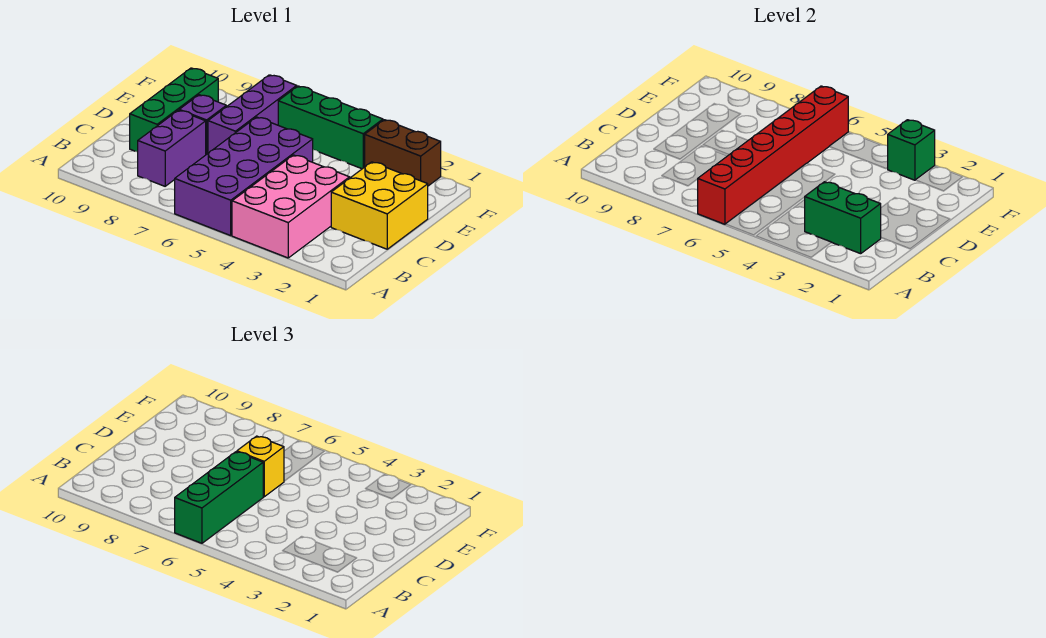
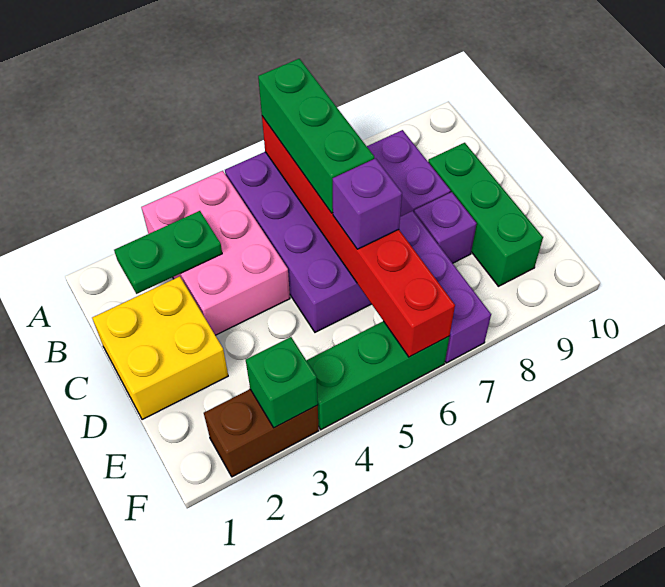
green brick B2:B3 level 2 -> green plate B2:B3 level 2
yellow brick D6 level 3 -> purple brick D6 level 3

